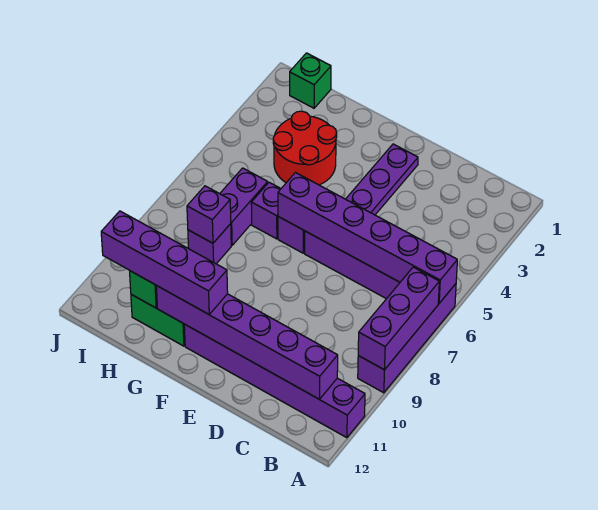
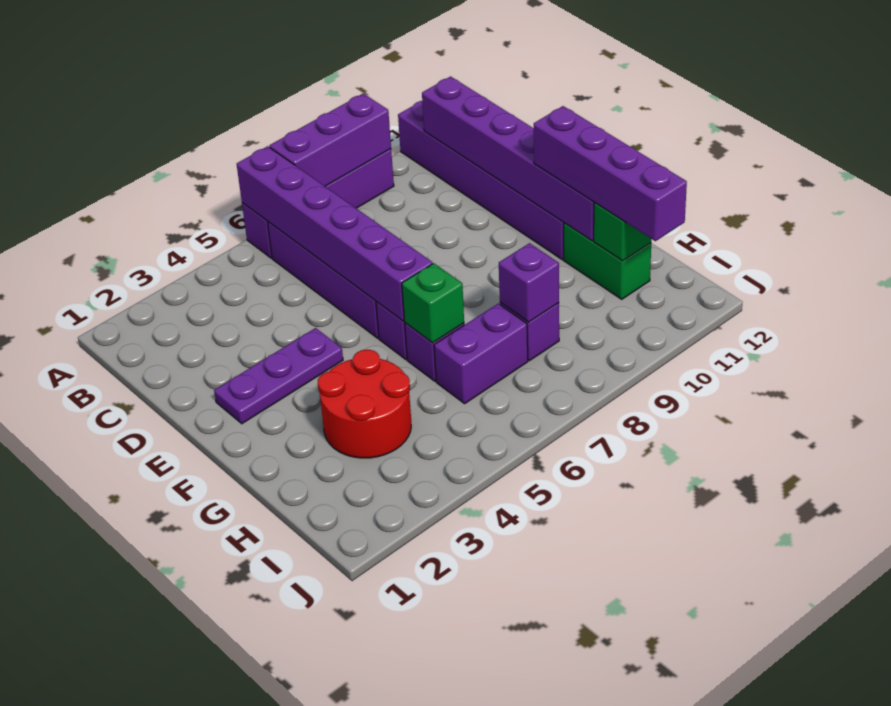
green brick I1 level 1 -> green brick G6 level 2

